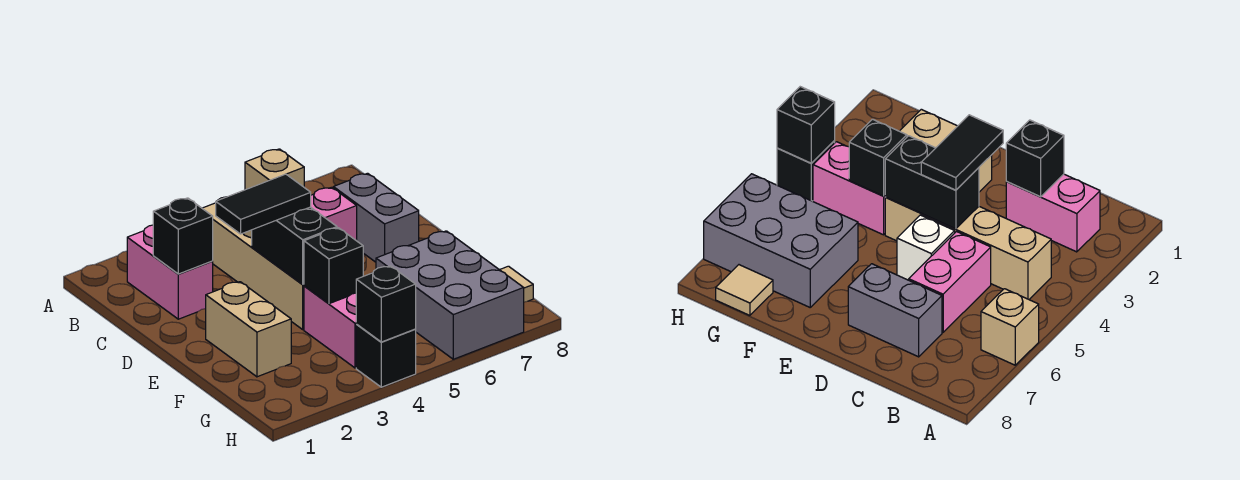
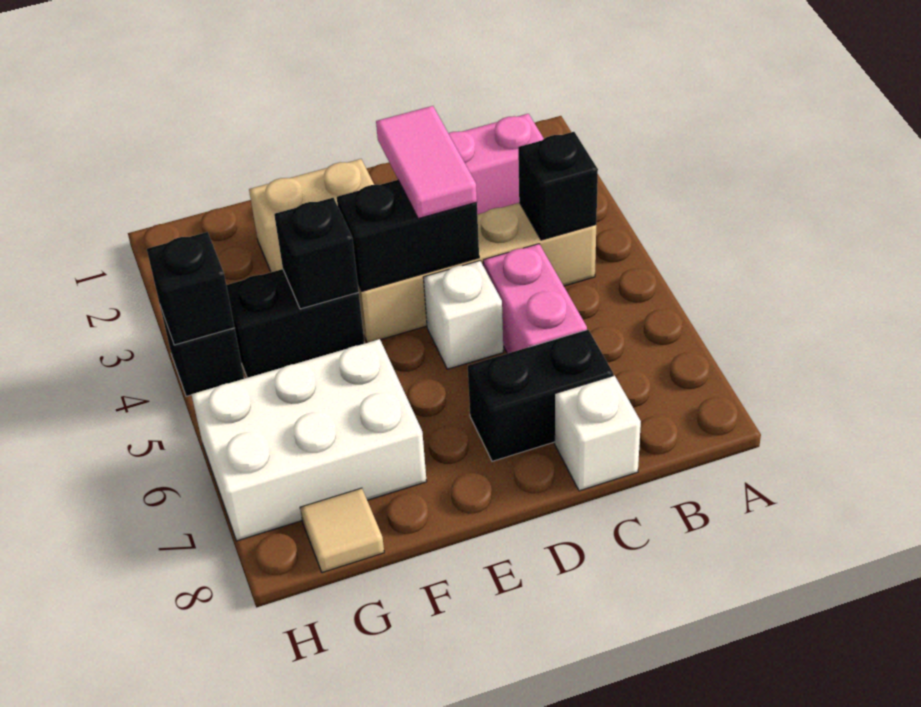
tan brick A6 level 1 -> none
black brick C2 level 2 -> black brick B4 level 2
grey brick C7:D7 level 1 -> black brick C7:D7 level 1
none -> white brick C8 level 1
black tile D3:D4 level 3 -> pink tile D3:D4 level 3
pink brick F4:G4 level 1 -> black brick F4:G4 level 1
grey brick F6:H7 level 1 -> white brick F6:H7 level 1

